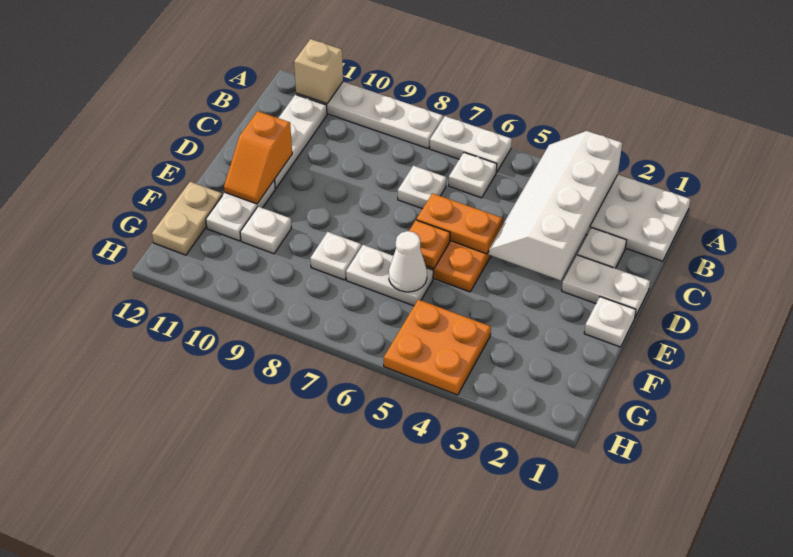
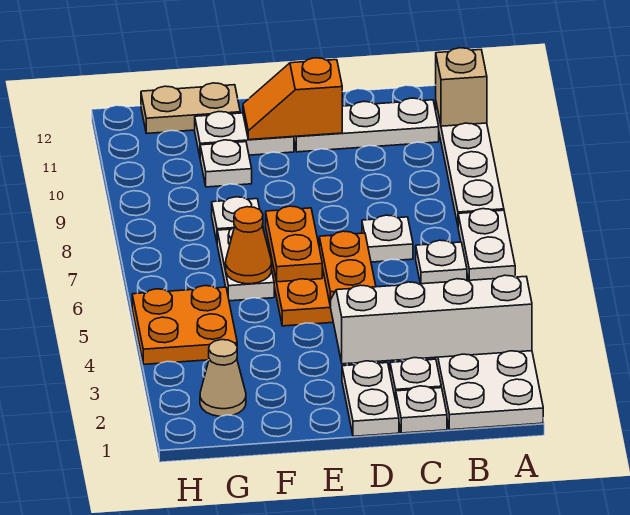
white plate E1 level 1 -> white plate C1 level 1
orange plate E6 level 2 -> orange plate E6:E7 level 2
white cone F6 level 2 -> orange cone F6 level 2
none -> tan cone G2 level 1

